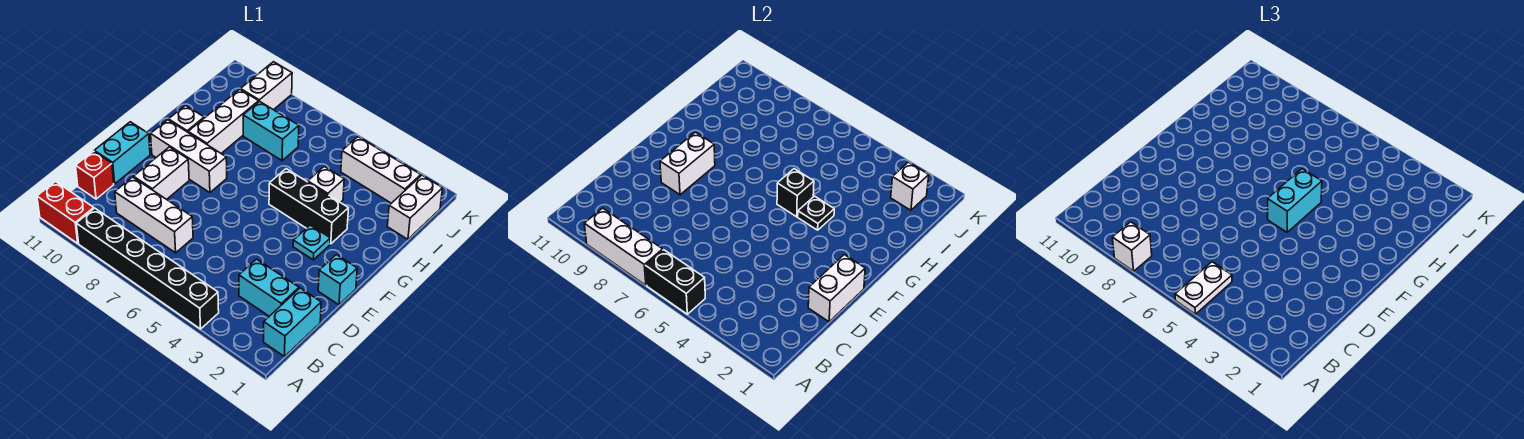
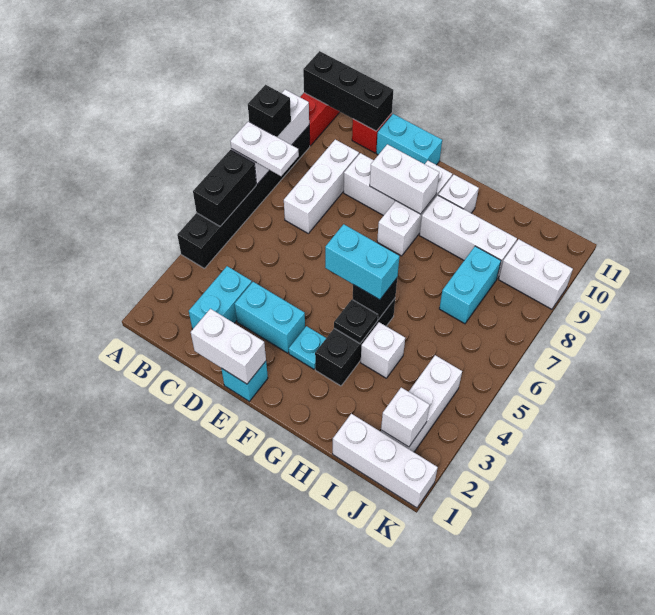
white plate A5:B5 level 3 -> white plate A7:B7 level 3
white brick A8 level 3 -> black brick A8 level 3
none -> black brick A11:C11 level 2
cyan brick B1:C1 level 1 -> cyan brick D3:E3 level 1
white brick I1:J1 level 1 -> white brick I1:K1 level 1

